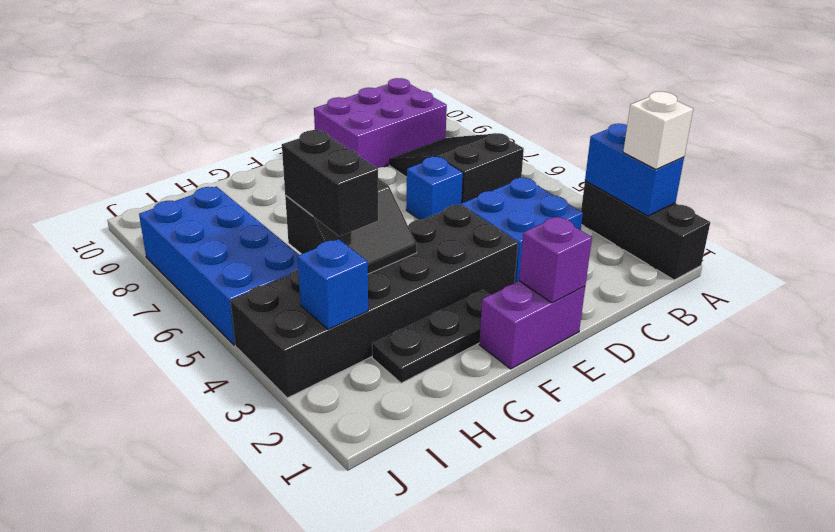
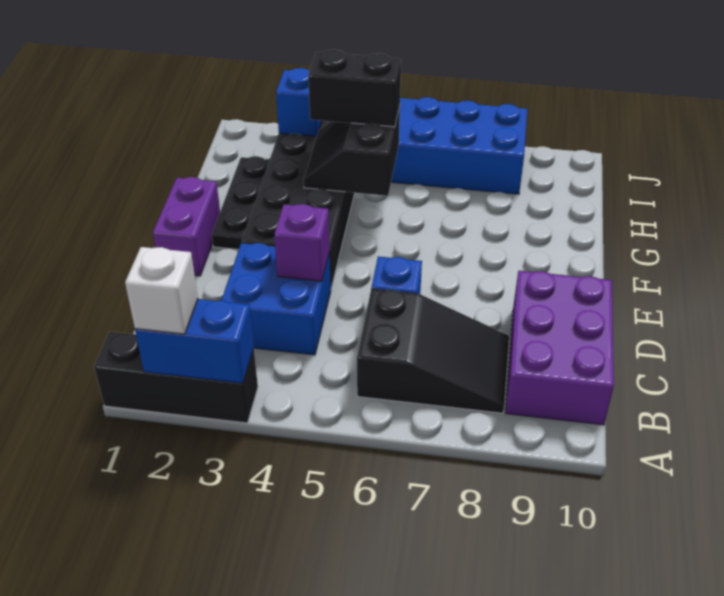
purple brick E1 level 2 -> purple brick D4 level 2

